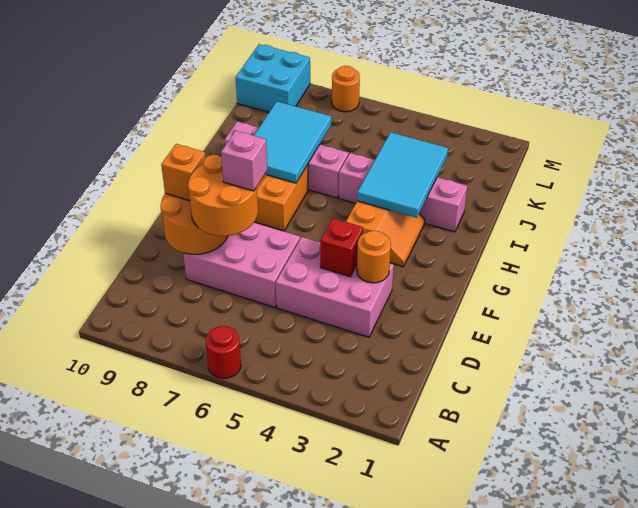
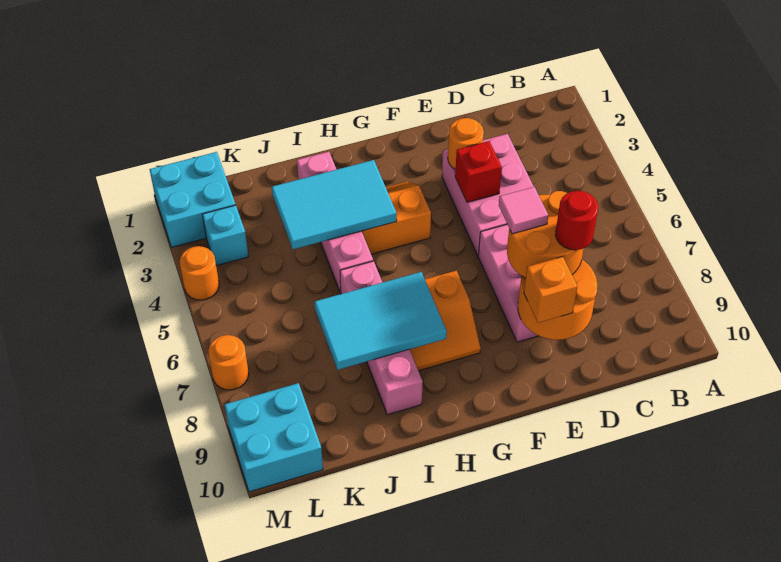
red round brick A6 level 1 -> red round brick D8 level 4
pink brick E7 level 4 -> pink tile E7 level 4
none -> cyan brick L1:M2 level 1
none -> cyan brick L3 level 1
none -> orange round brick M4 level 1

